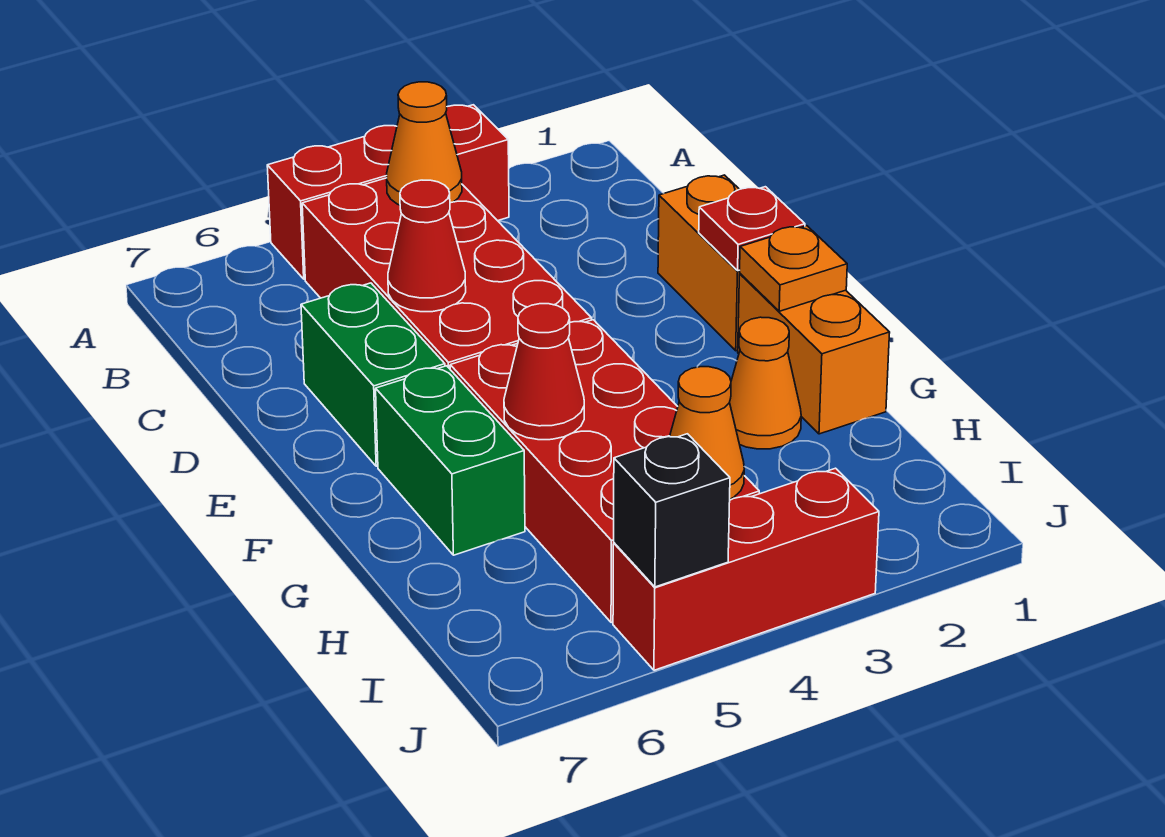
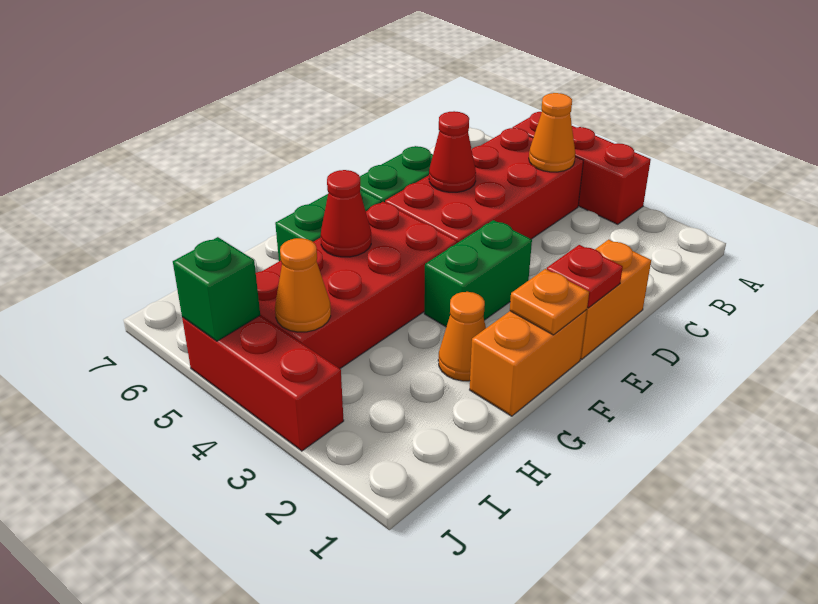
none -> green brick E3:F3 level 1
black brick J5 level 2 -> green brick J5 level 2

